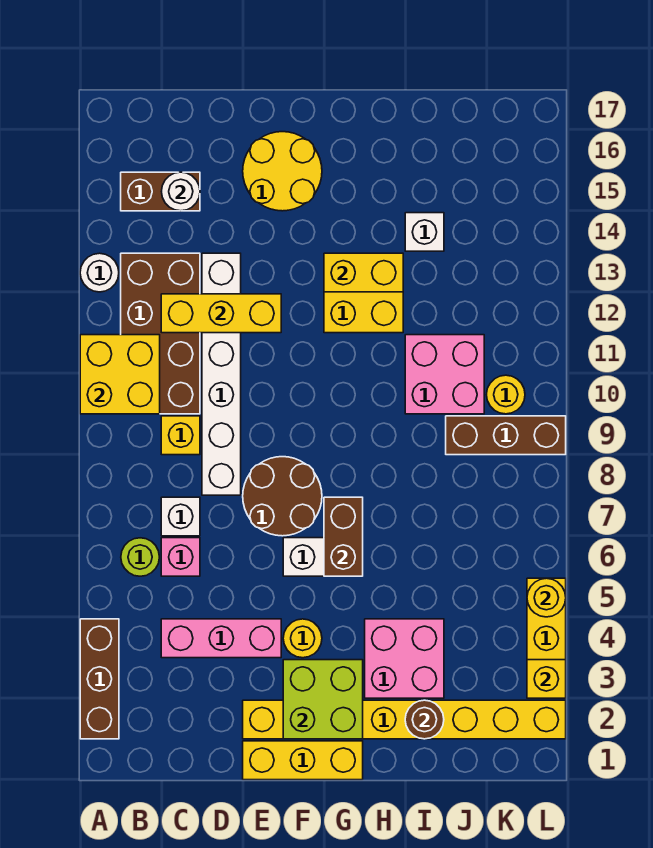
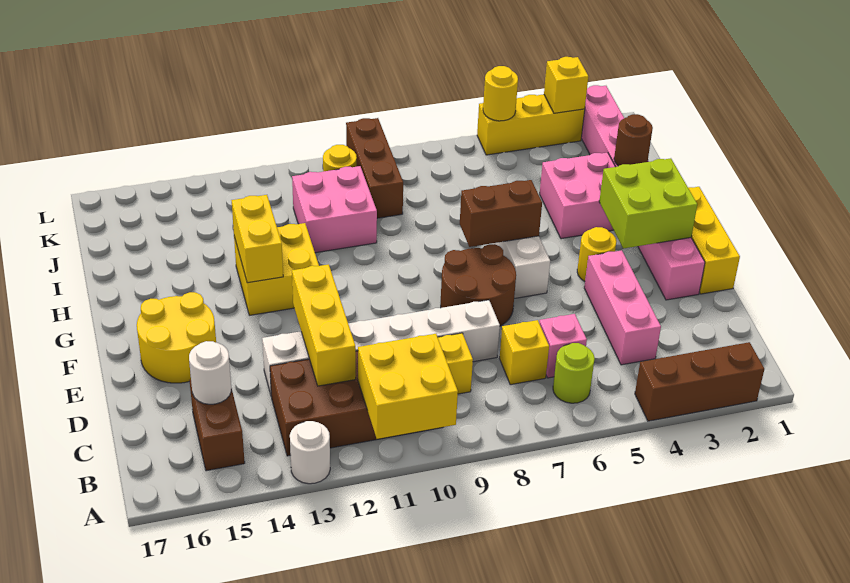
white brick C7 level 1 -> yellow brick C7 level 1
yellow brick E2:L2 level 1 -> pink brick E2:L2 level 1
white brick I14 level 1 -> none

